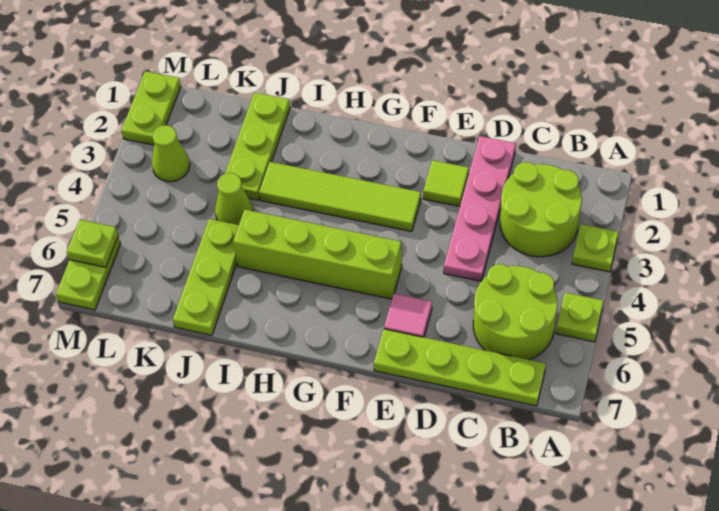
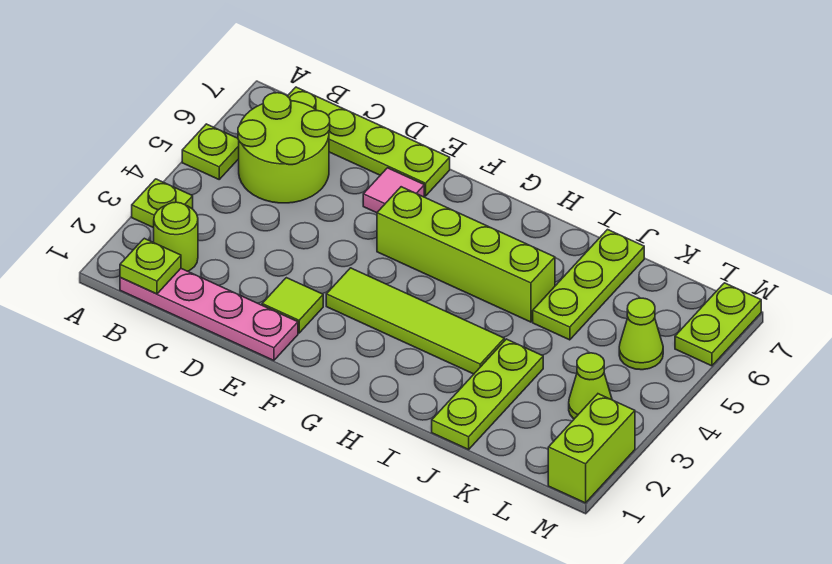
lime round brick B2:C3 level 1 -> lime round brick B2 level 1
pink plate D1:D4 level 1 -> pink plate B1:E1 level 1
lime cone J4 level 1 -> lime cone L5 level 1
lime plate M1:M2 level 1 -> lime brick M1:M2 level 1
lime plate M6 level 2 -> lime plate B1 level 2

